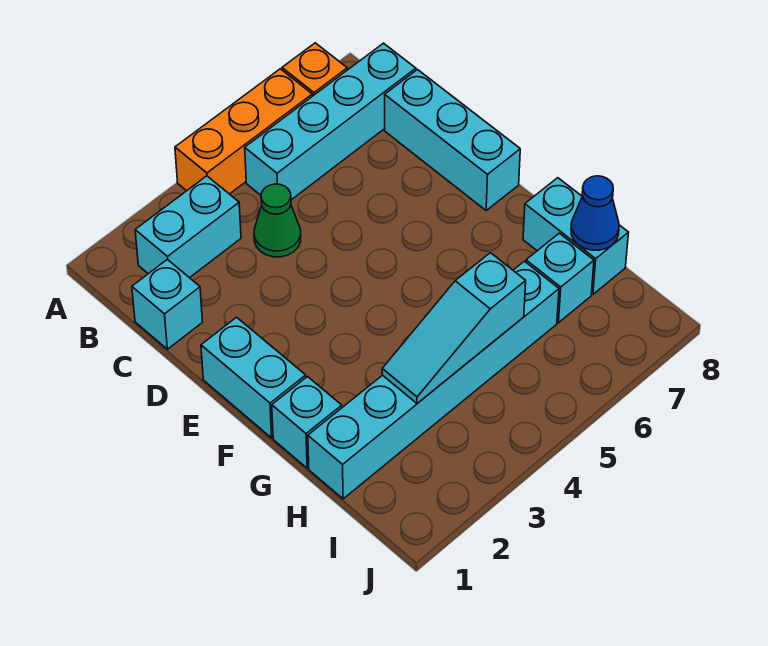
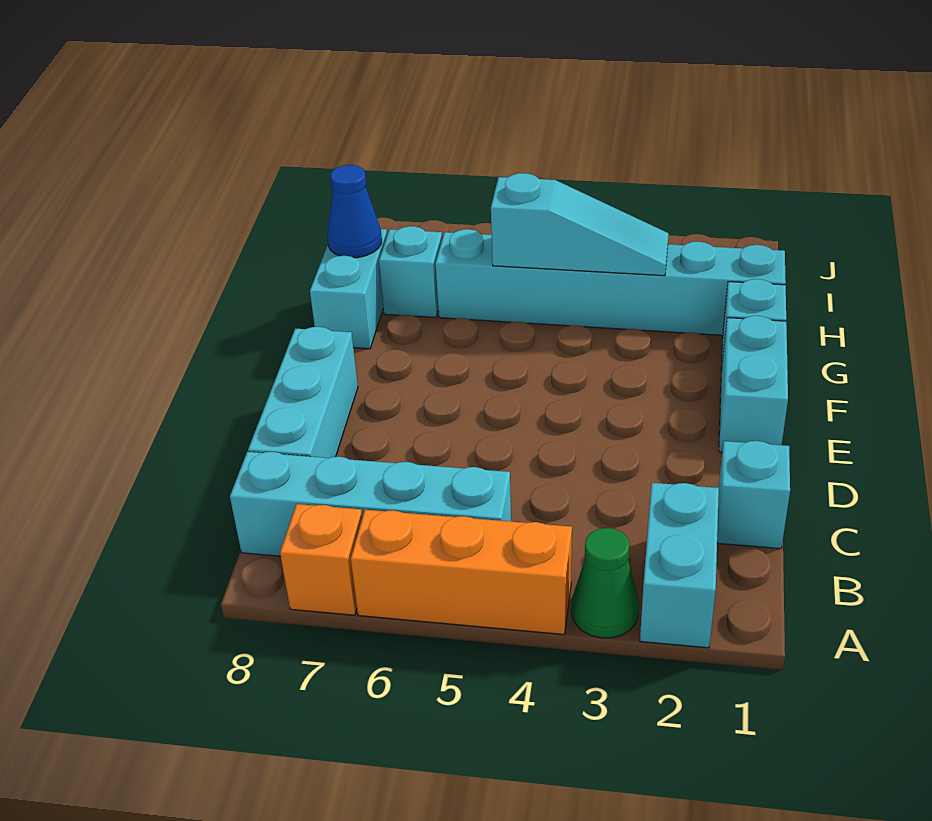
cyan brick B2:B3 level 1 -> cyan brick A2:B2 level 1
green cone C4 level 1 -> green cone A3 level 1

